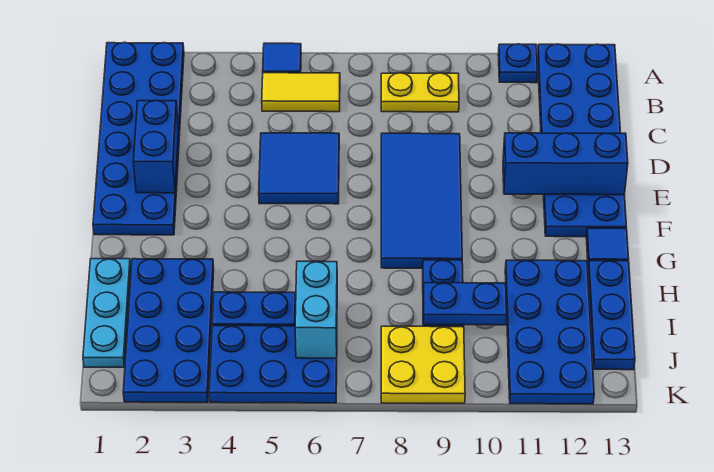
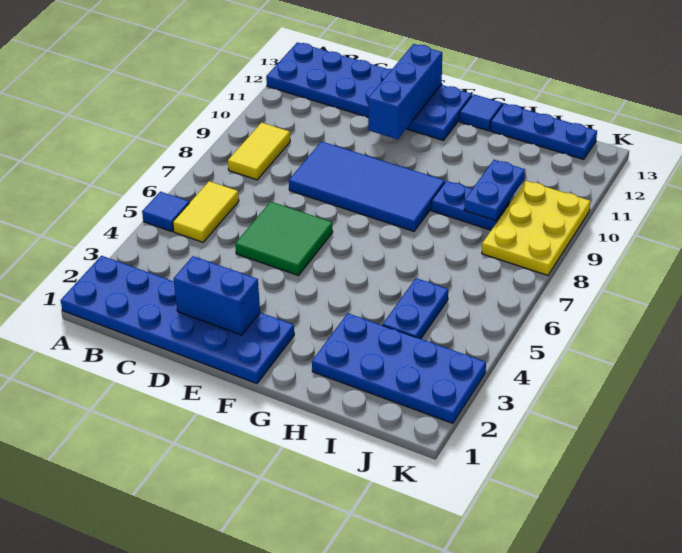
blue plate A11 level 1 -> none
yellow plate B8:B9 level 1 -> yellow tile B8:B9 level 1
blue tile D5:E6 level 1 -> green tile D5:E6 level 1
cyan plate H1:J1 level 1 -> none
blue plate H11:K12 level 1 -> none
cyan brick I6:J6 level 2 -> none
blue plate J4:K6 level 1 -> none
yellow plate J8:K9 level 1 -> yellow plate J8:K10 level 1

